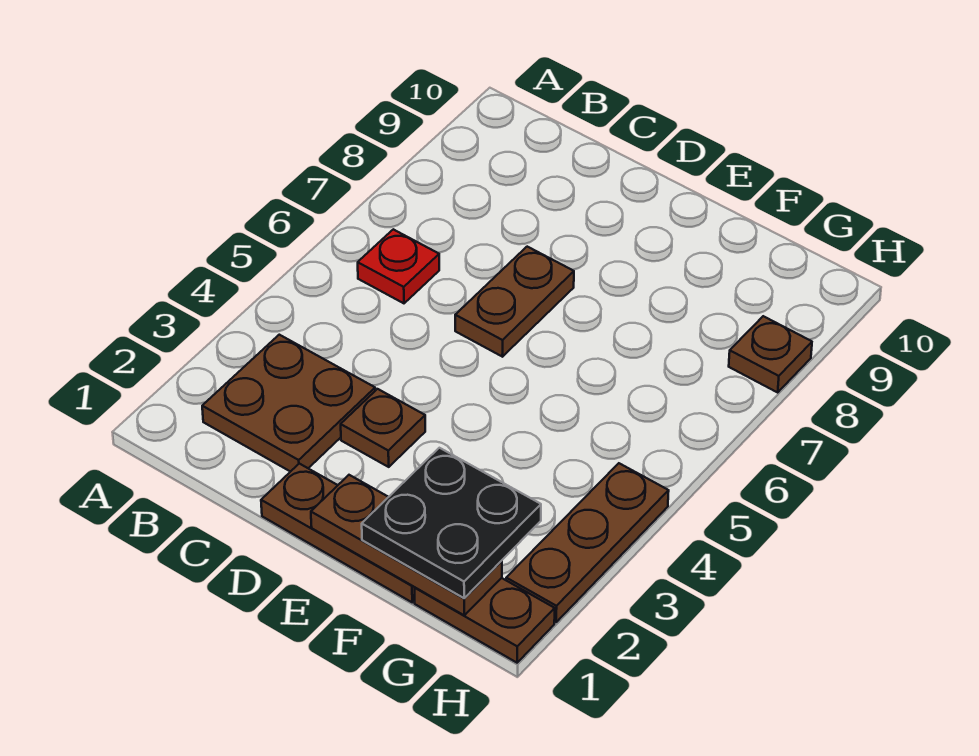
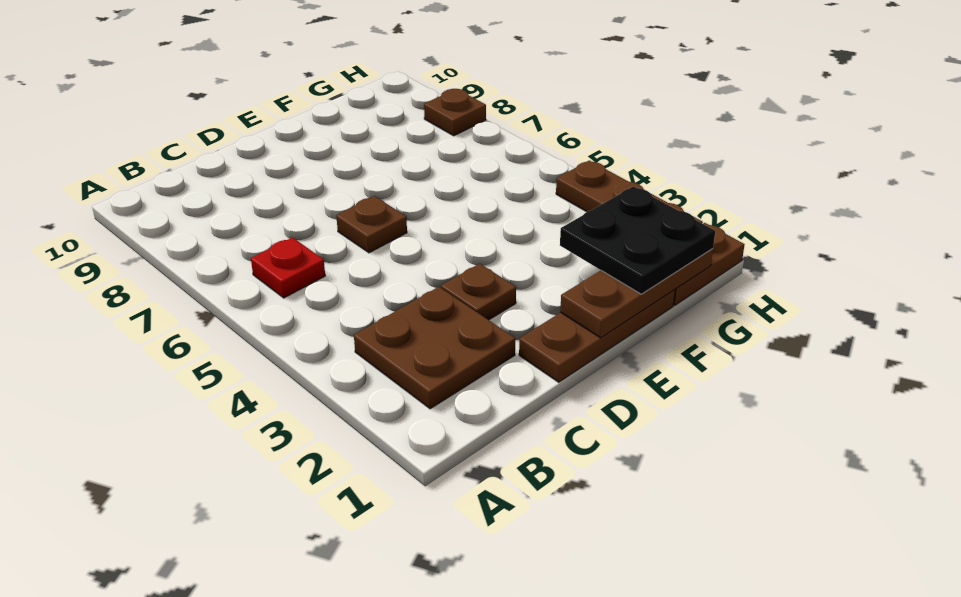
brown plate D6:D7 level 1 -> brown plate D6 level 1

